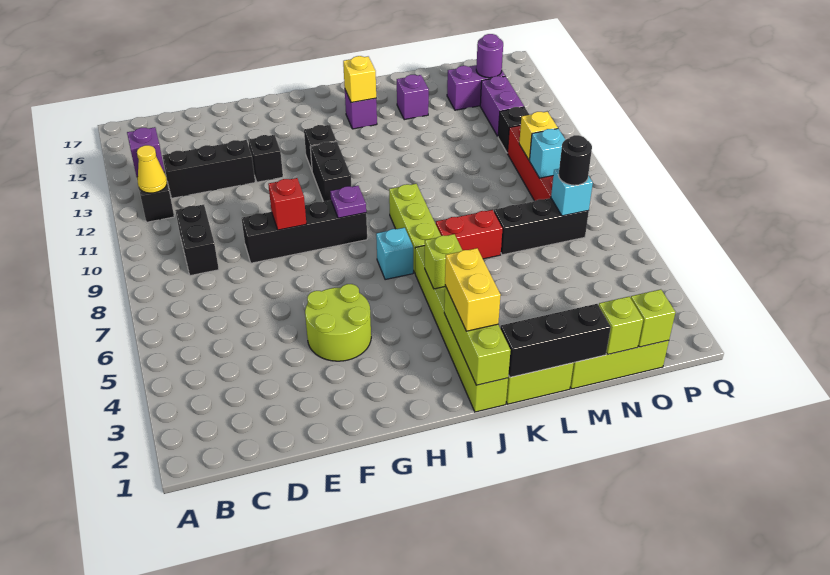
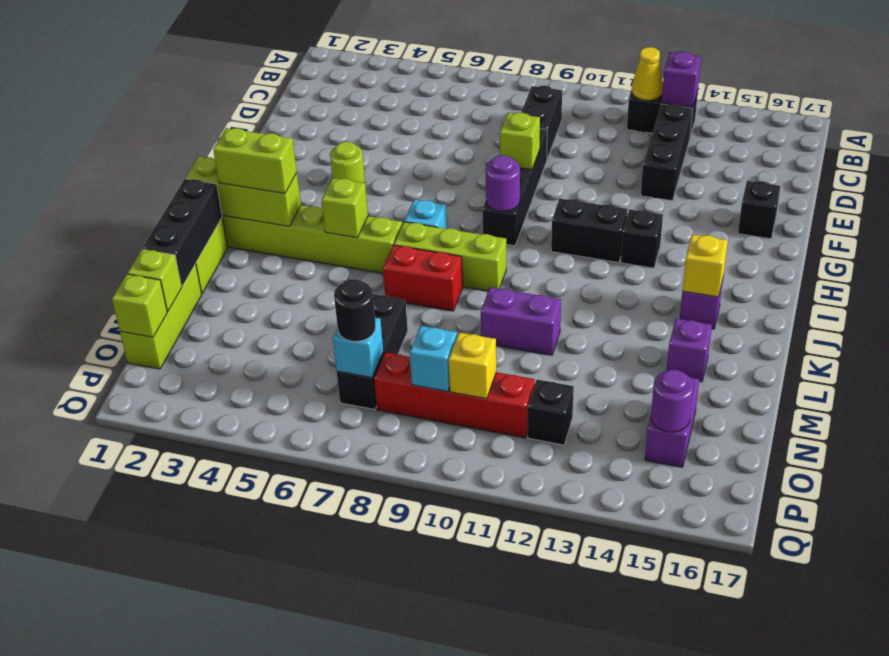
black brick C9:C10 level 1 -> black brick C9:D9 level 1
lime round brick F4:G5 level 1 -> lime round brick G4 level 1
red brick F9 level 2 -> lime brick F9 level 2
black brick F13 level 1 -> black brick F16 level 1
purple plate H9 level 2 -> purple round brick H9 level 2
yellow brick J2:J3 level 3 -> lime brick J2:J3 level 3
red brick K7:L7 level 1 -> red brick K7:K8 level 1
purple brick O13:O14 level 1 -> purple brick L10:L11 level 1

